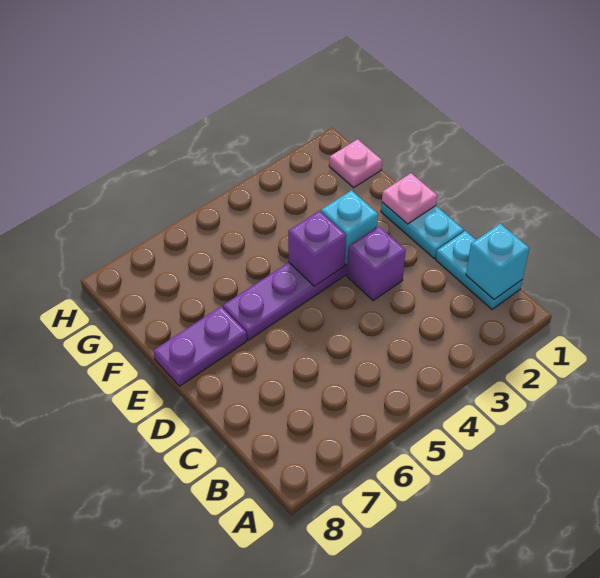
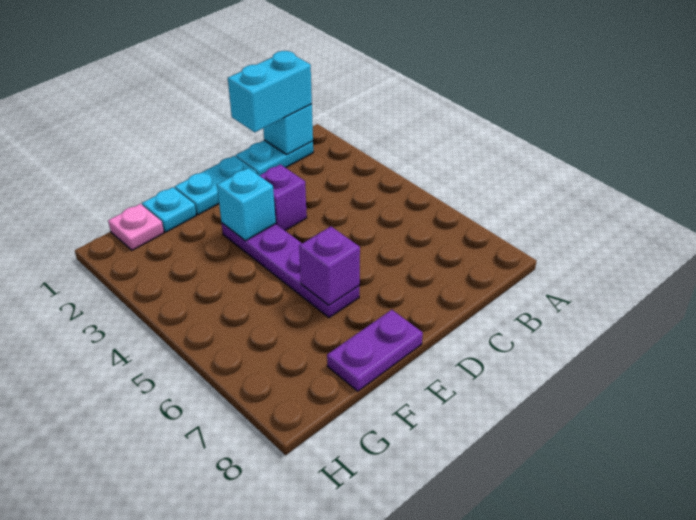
none -> cyan brick B1:C1 level 3
pink plate E1 level 2 -> none
purple brick E4 level 2 -> purple brick E6 level 2
purple plate E7:E8 level 1 -> purple plate E8:F8 level 1
none -> cyan plate F1 level 1

